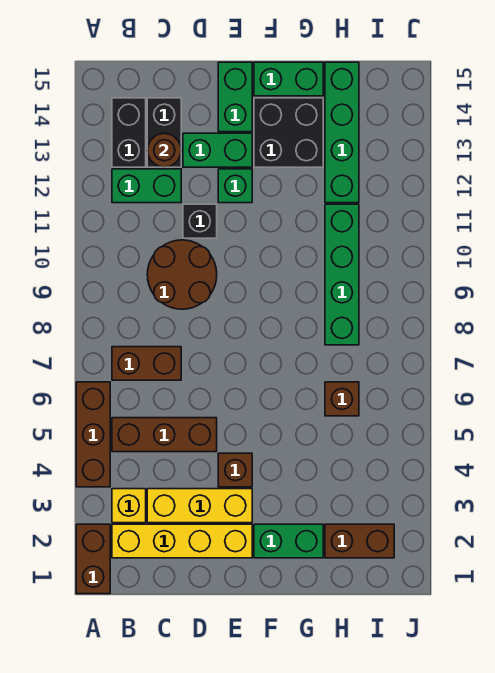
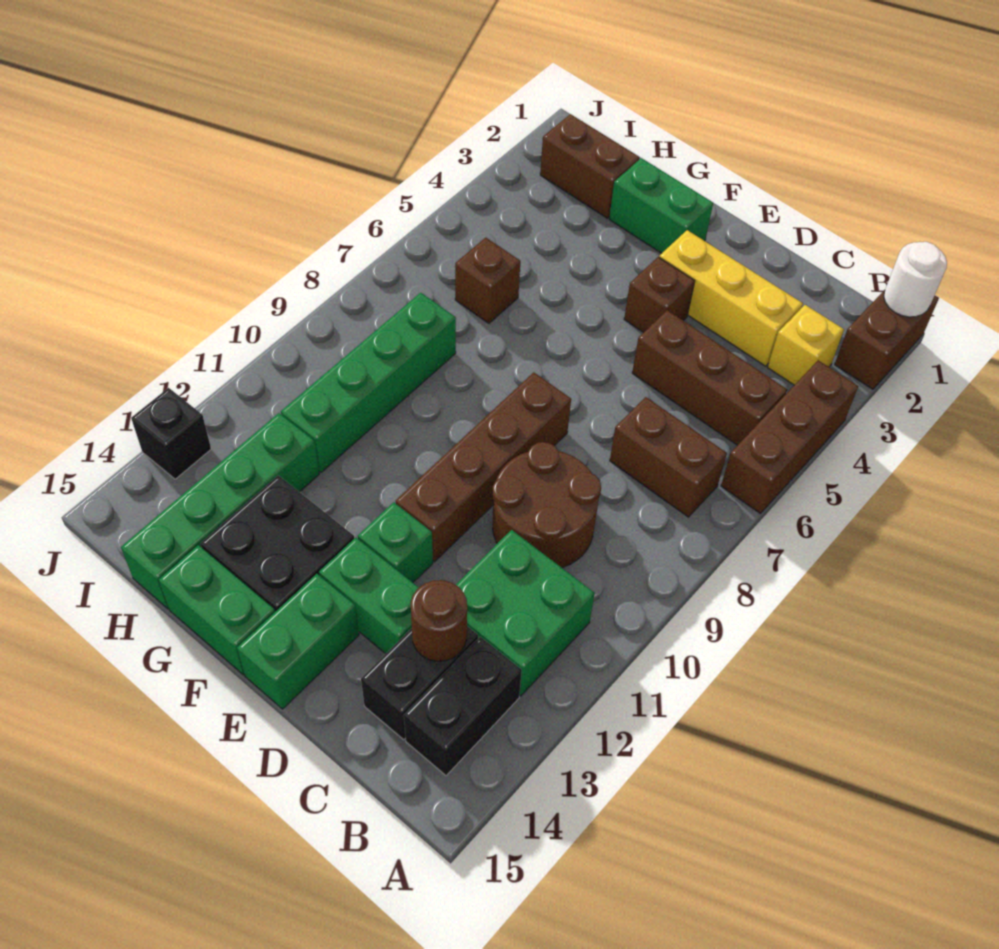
none -> white round brick A1 level 2
yellow brick B2:E2 level 1 -> none
green brick B12:C12 level 1 -> green brick B11:C12 level 1
black brick D11 level 1 -> black brick J13 level 1
none -> brown brick E8:E11 level 1

